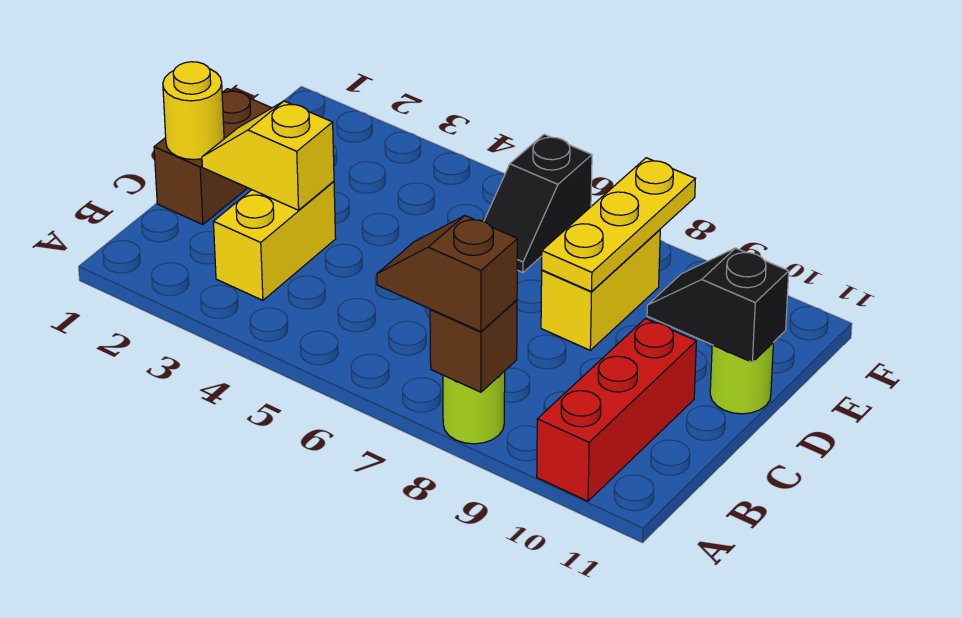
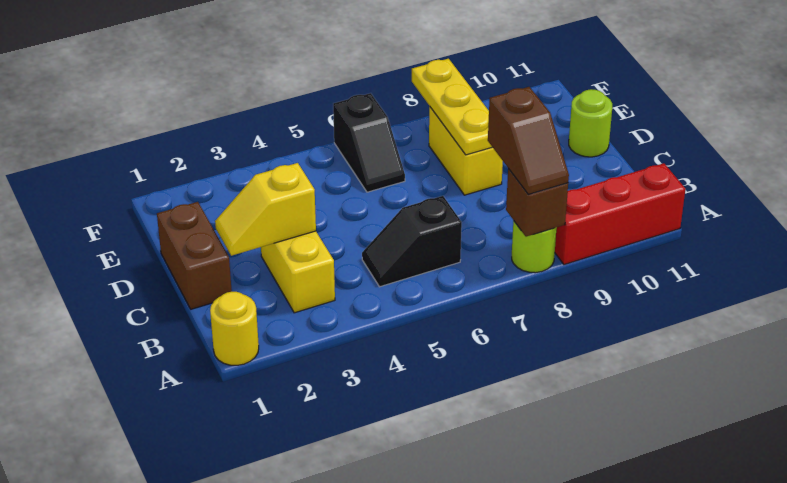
brown slope A7:A8 level 3 top 8 -> brown slope A8:B8 level 3 top B
red brick A10:C10 level 1 -> red brick A9:A11 level 1
yellow round brick C1 level 2 -> yellow round brick A1 level 1
black slope D10:D11 level 2 top 11 -> black slope B5:B6 level 1 top 6

